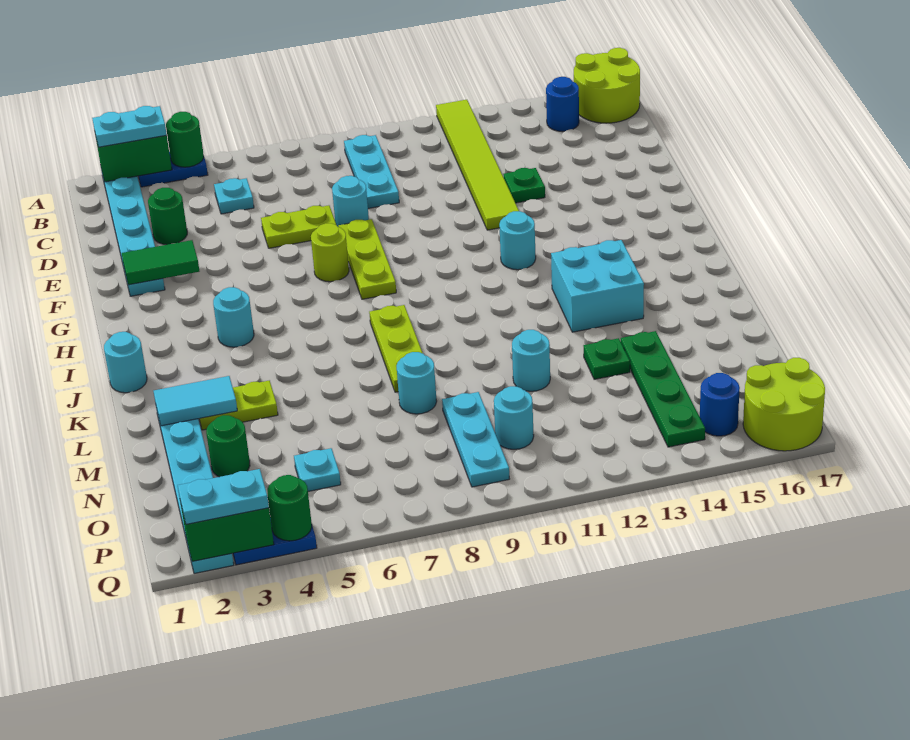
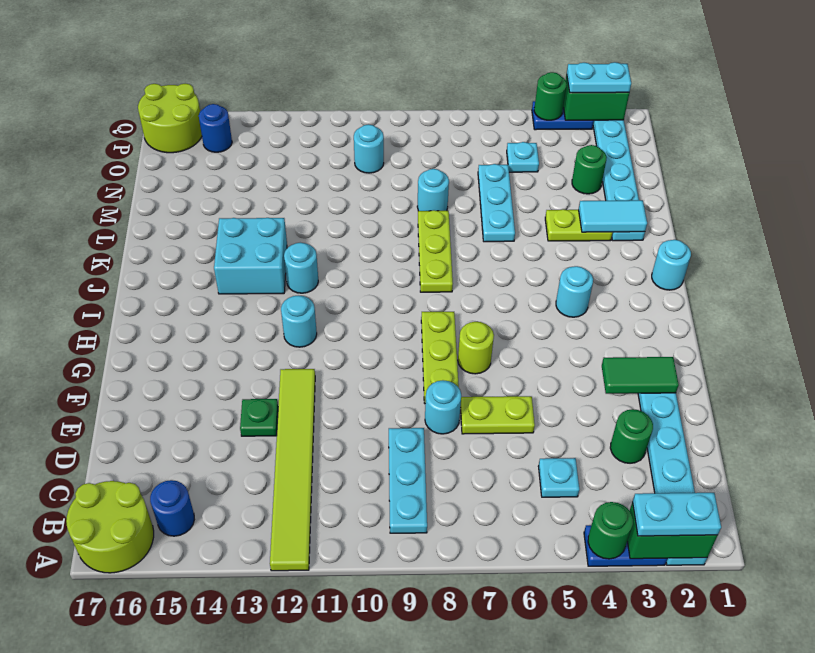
cyan round brick M11 level 1 -> cyan round brick J12 level 1
green plate M13 level 1 -> none
green plate M14:P14 level 1 -> none
cyan plate N9:P9 level 1 -> cyan plate L6:N6 level 1

